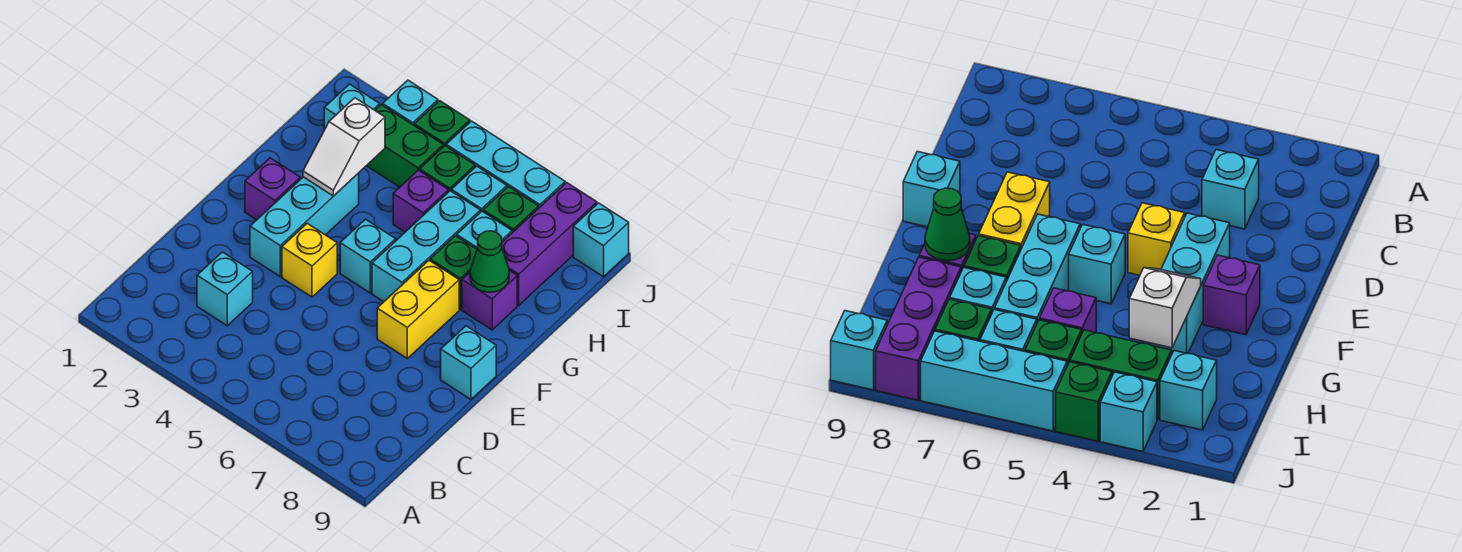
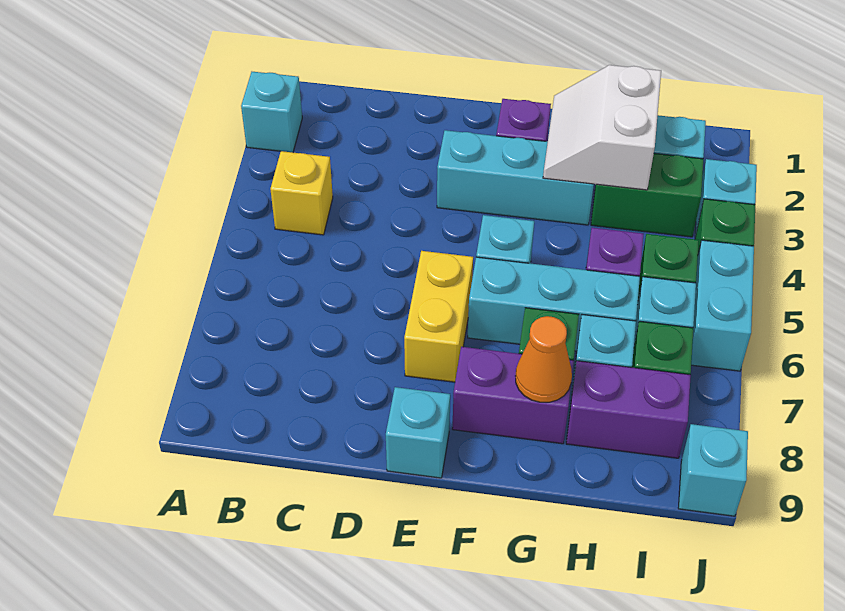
cyan brick C3 level 1 -> cyan brick A2 level 1
yellow brick E4 level 1 -> yellow brick B4 level 1
yellow brick E7:F7 level 1 -> yellow brick E6:E7 level 1
white slope G3:H3 level 2 top H -> white slope G2:H3 level 2 top H
purple brick G8 level 1 -> purple brick F8:G8 level 1
green cone G8 level 2 -> orange cone G8 level 2
purple brick H8:J8 level 1 -> purple brick H8:I8 level 1
green brick I3:I4 level 1 -> green brick H3:I3 level 1
cyan brick J5:J7 level 1 -> cyan brick J5:J6 level 1

